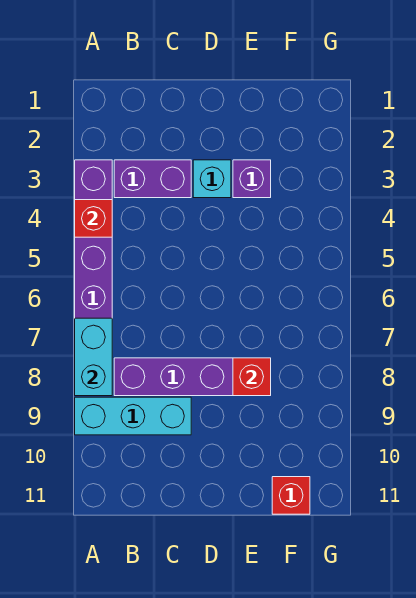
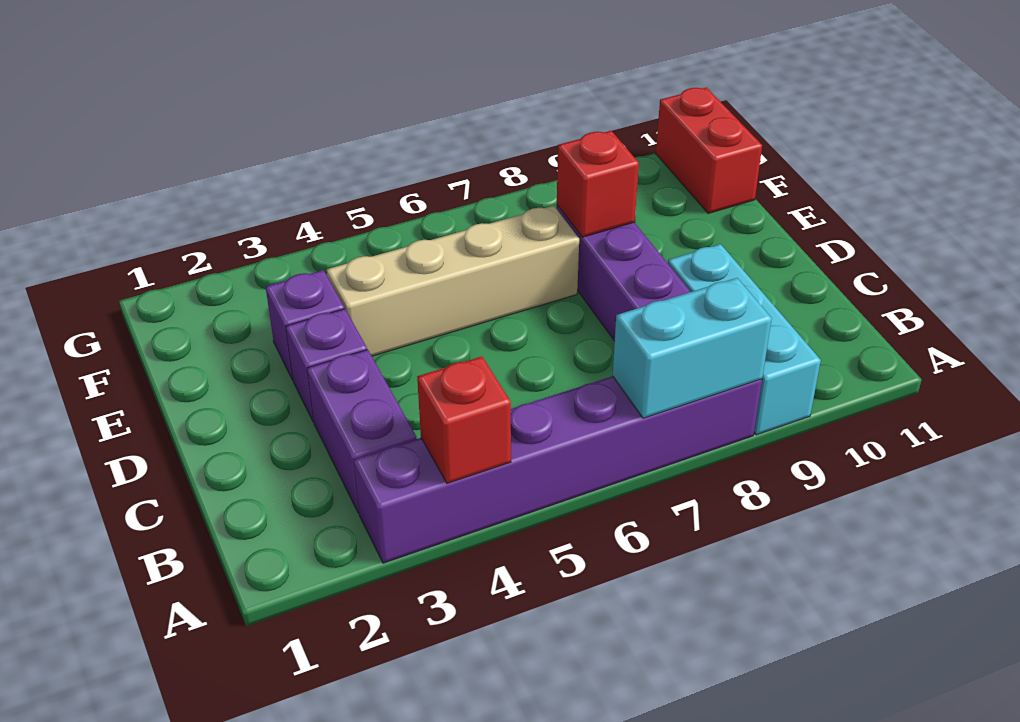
cyan brick D3 level 1 -> purple brick D3 level 1
none -> tan brick E4:E7 level 1
red brick F11 level 1 -> red brick F11:G11 level 1

